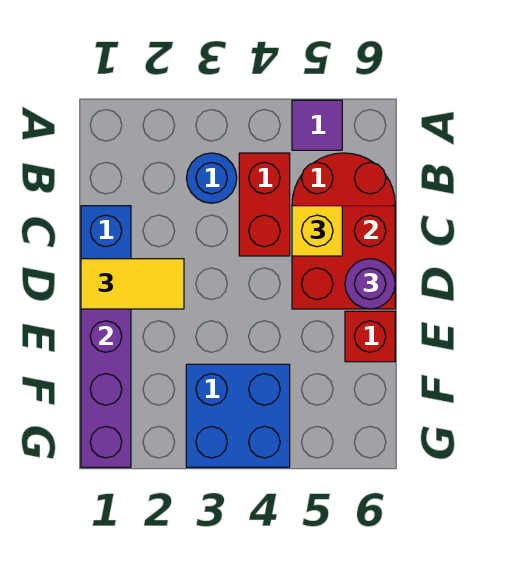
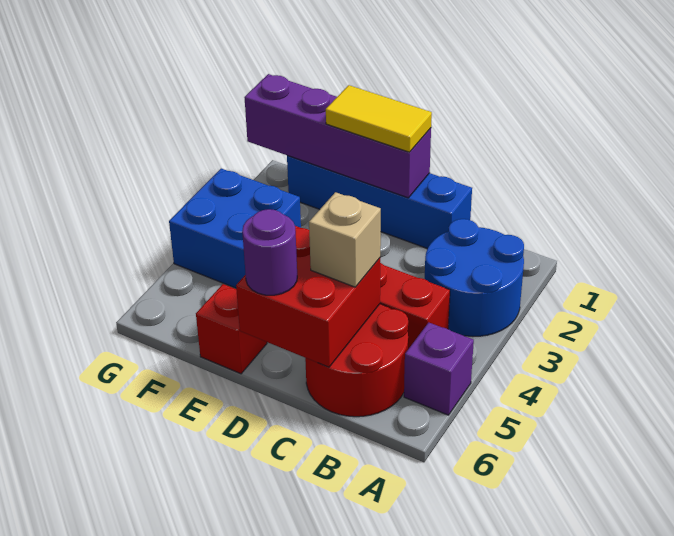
purple tile A5 level 1 -> purple brick A5 level 1
blue round brick B3 level 1 -> blue round brick A2:B3 level 1
yellow brick C5 level 3 -> tan brick C5 level 3
yellow tile D1:D2 level 3 -> yellow tile D1:E1 level 3

